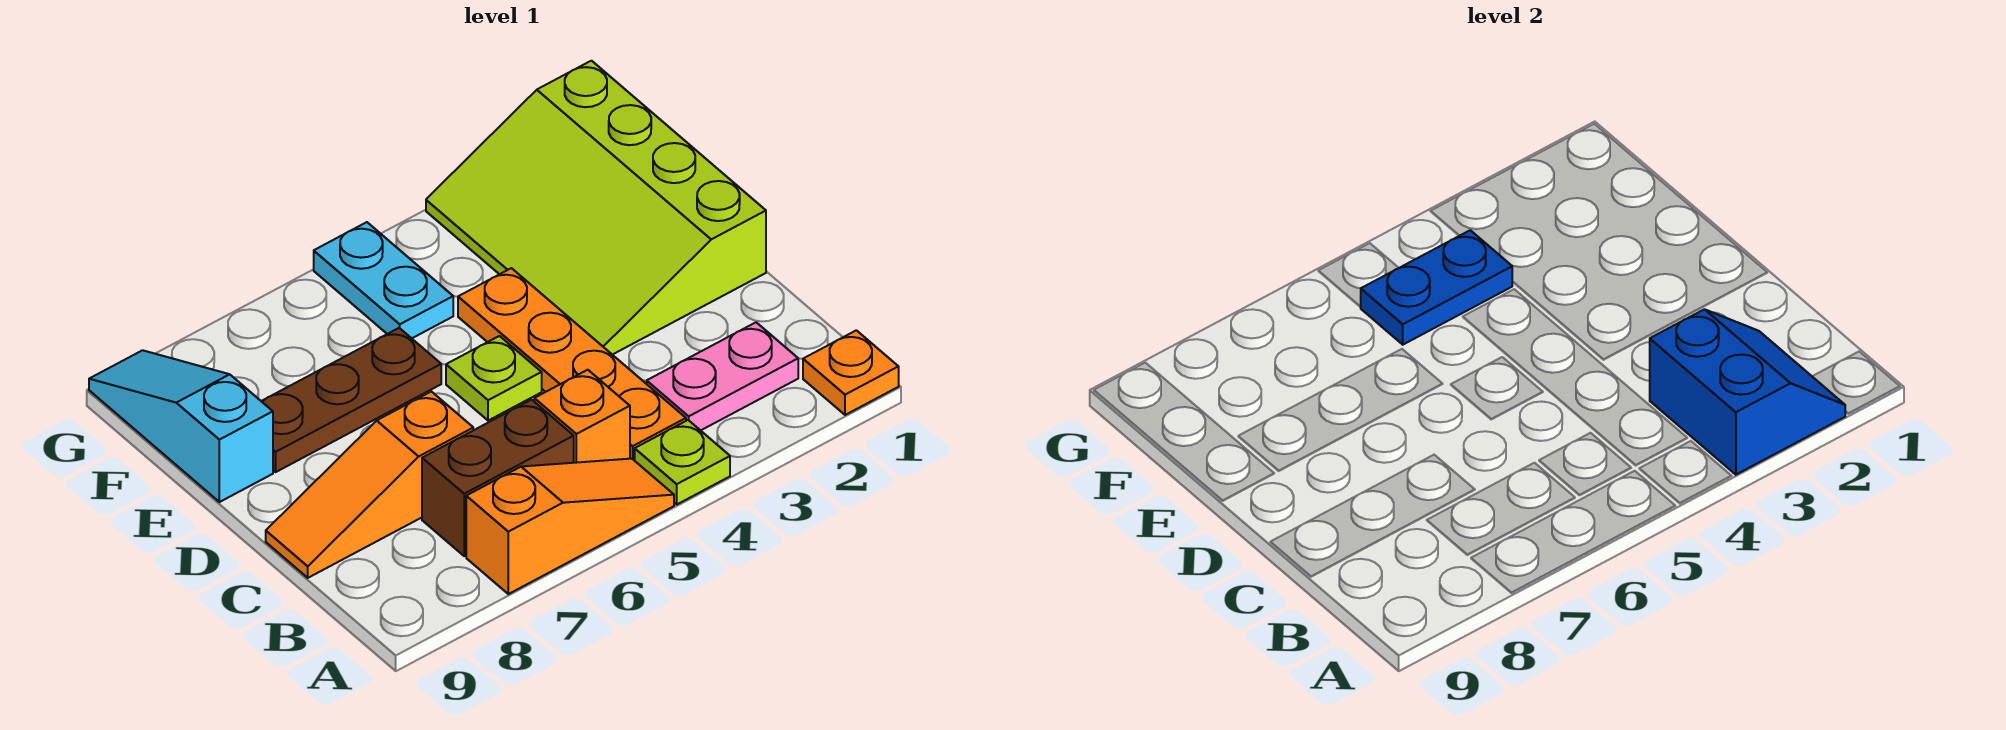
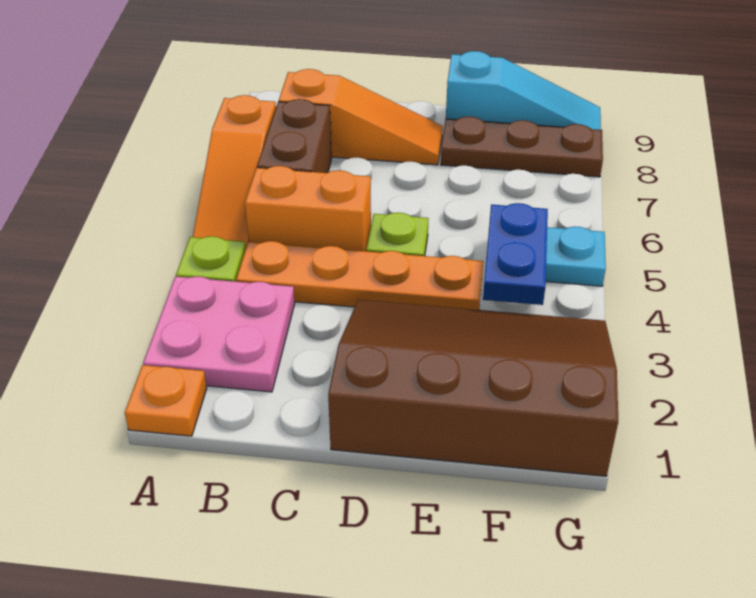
blue slope A2:B3 level 2 top 3 -> none
pink plate B2:B3 level 1 -> pink plate A2:B3 level 1
orange brick B5 level 1 -> orange brick B5:C5 level 1
orange slope C7:C9 level 1 top 7 -> orange slope B8:D8 level 1 top B
lime slope D1:G3 level 1 top 1 -> brown slope D1:G3 level 1 top 1
brown plate E6:E8 level 1 -> brown plate E8:G8 level 1

